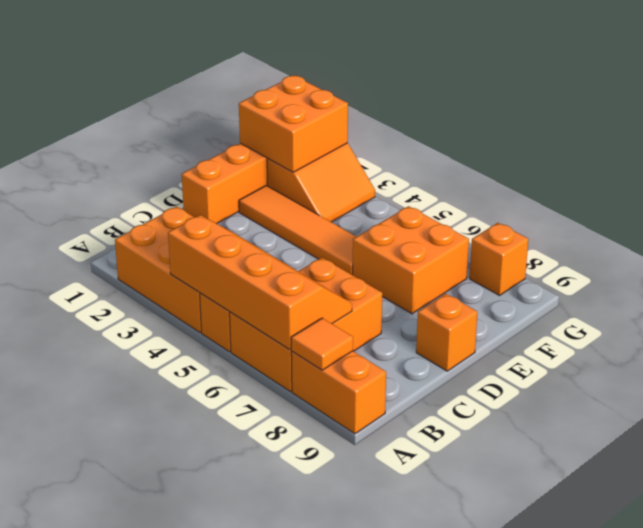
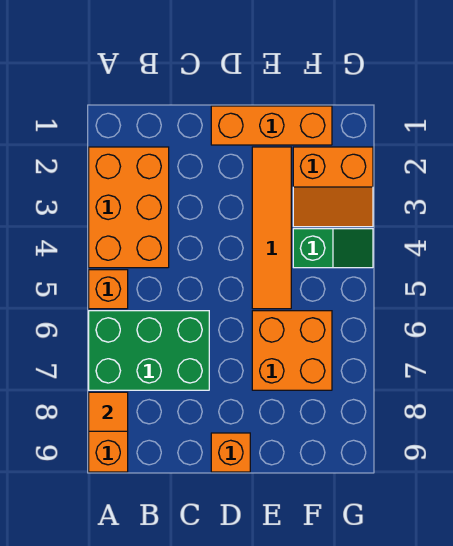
orange slope A4:B7 level 2 top A -> none
orange brick A6:C7 level 1 -> green brick A6:C7 level 1
orange brick F1:G2 level 2 -> none
none -> green slope F4:G4 level 1 top F
orange brick G8 level 1 -> none

